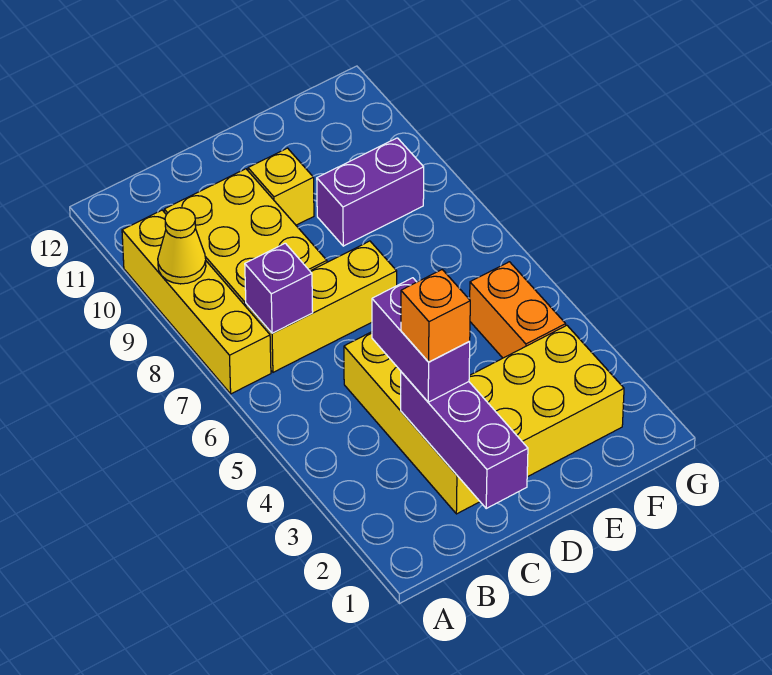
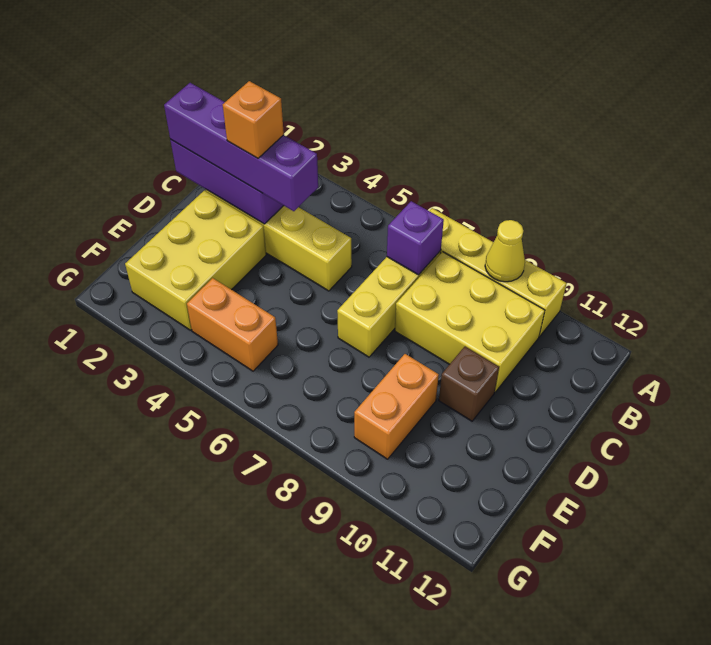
purple brick C3:C4 level 3 -> purple brick C1:C4 level 3
yellow brick D10 level 1 -> brown brick D10 level 1
purple brick E9:F9 level 1 -> orange brick E9:F9 level 1

